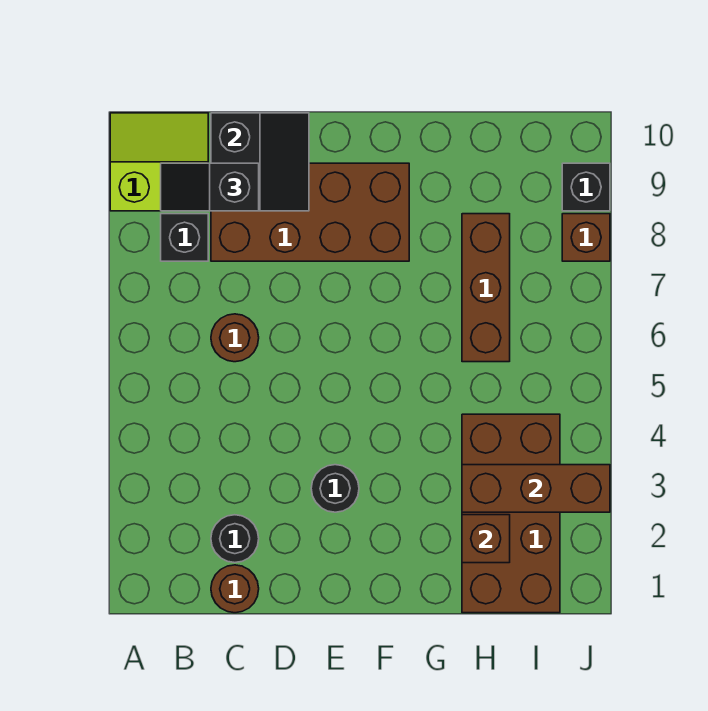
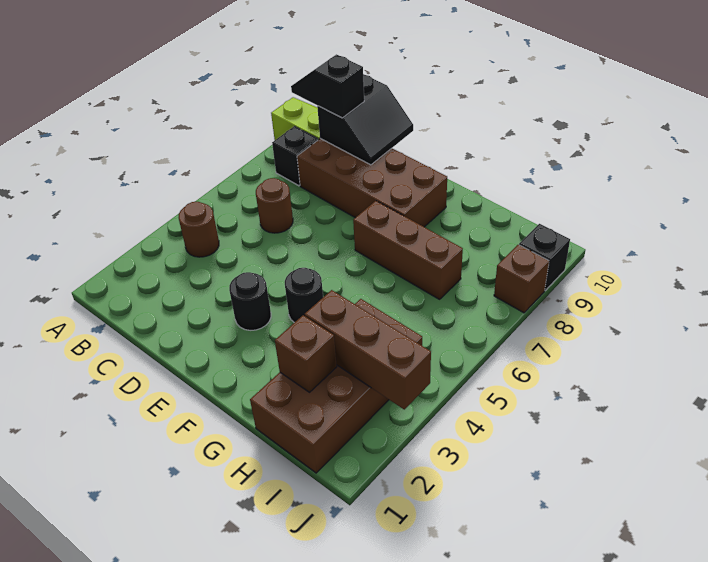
brown round brick C1 level 1 -> brown round brick B4 level 1
black round brick C2 level 1 -> black round brick F4 level 1
brown brick H6:H8 level 1 -> brown brick F7:H7 level 1

